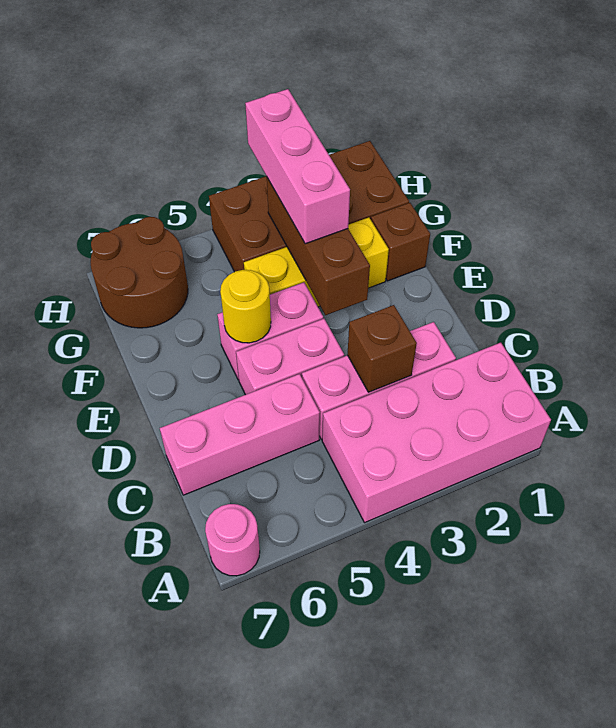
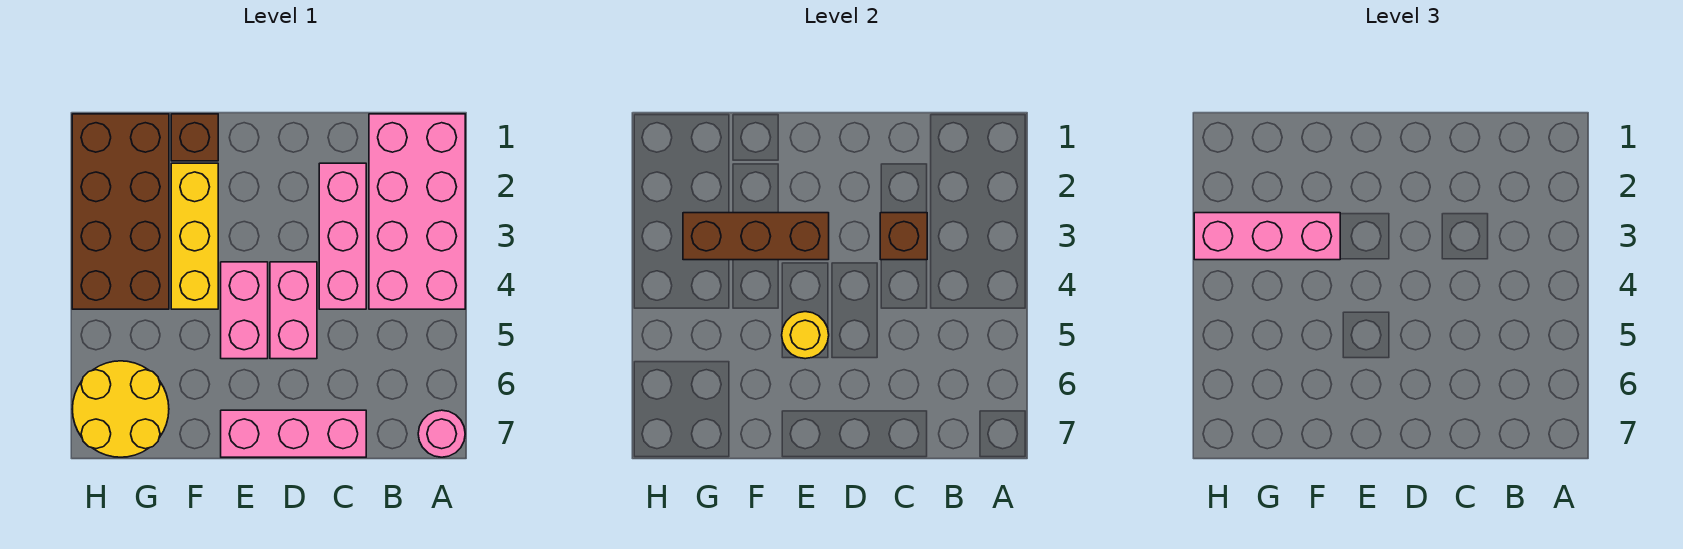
pink brick C5:C7 level 1 -> pink brick C7:E7 level 1
brown round brick G6:H7 level 1 -> yellow round brick G6:H7 level 1

